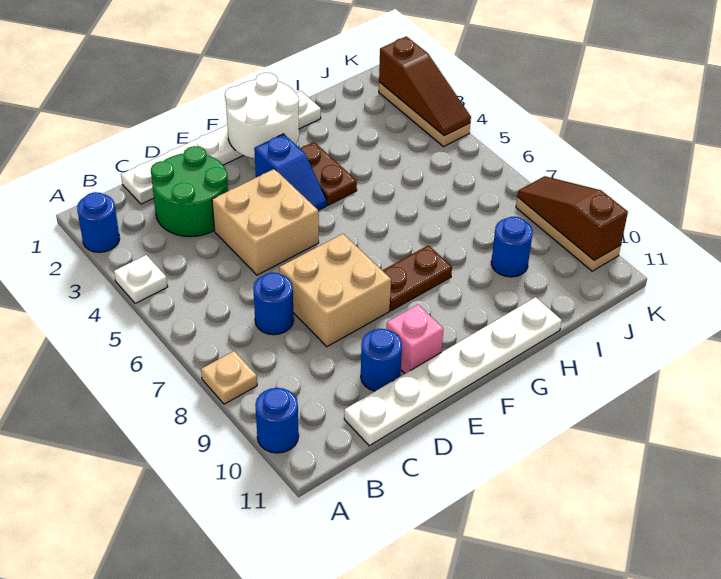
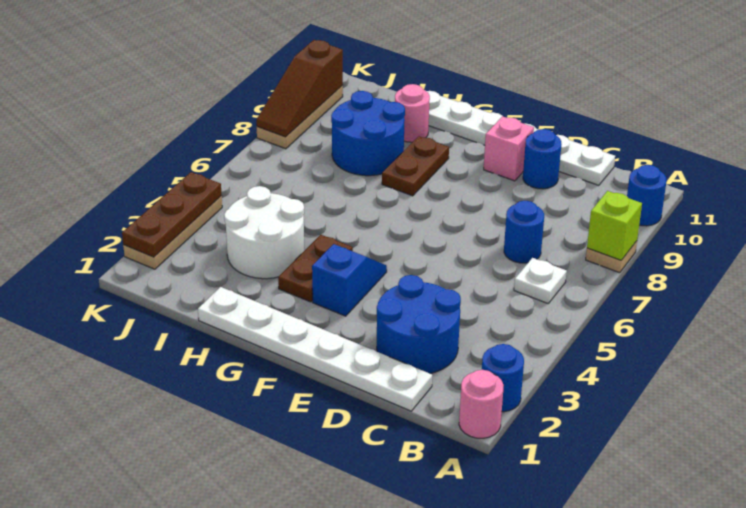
none -> pink round brick A1 level 1
white plate A4 level 1 -> white plate B6 level 1
none -> lime brick A8 level 2
green round brick C2:D3 level 1 -> blue round brick C2:D3 level 1
tan brick D4:E5 level 1 -> none
tan brick D7:E8 level 1 -> none
white round brick F1:G2 level 2 -> white round brick H3:I4 level 1
brown plate F8:G8 level 1 -> brown plate G8:G9 level 1
none -> pink round brick H10 level 1
blue round brick I9 level 1 -> blue round brick H8:I9 level 1
brown slope K2:K4 level 2 top 2 -> brown plate K2:K4 level 2

